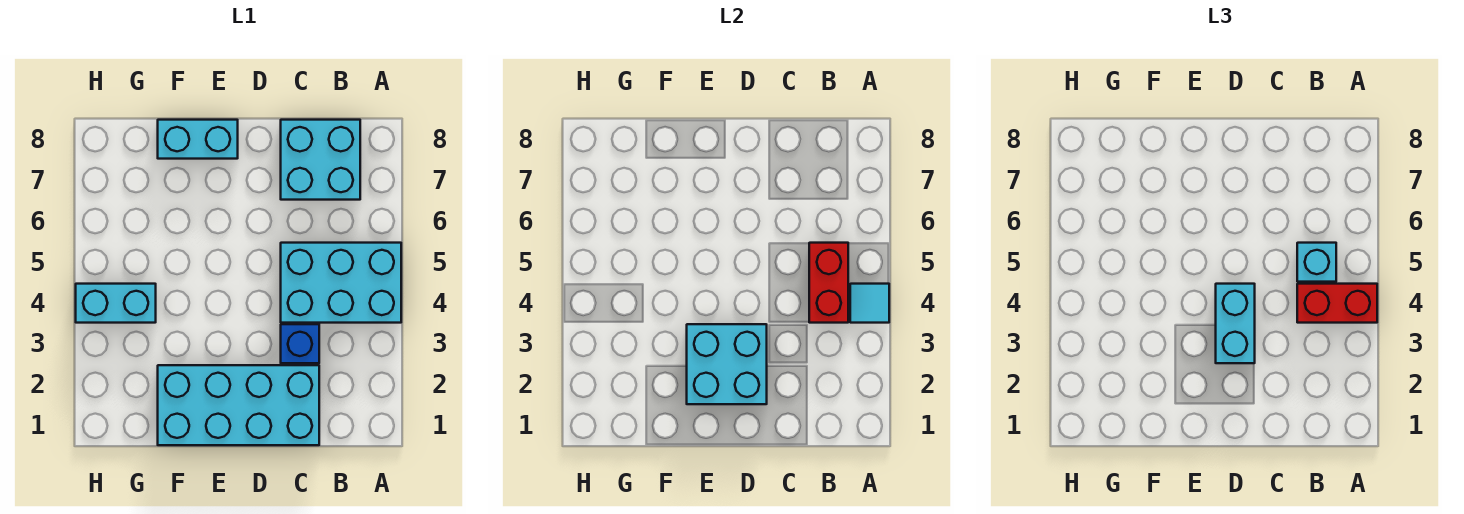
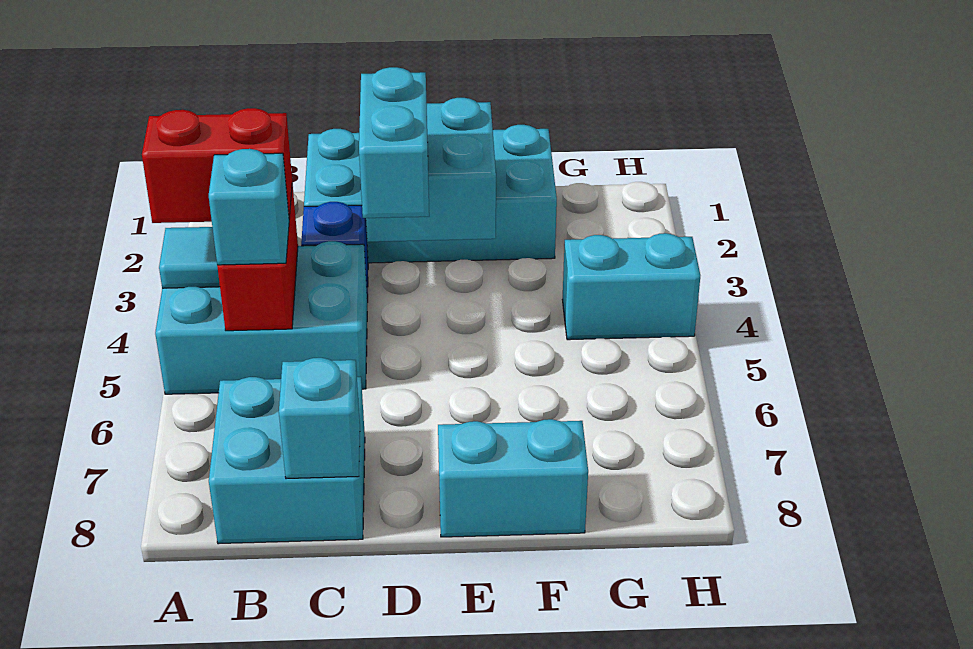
none -> cyan brick C8 level 2

